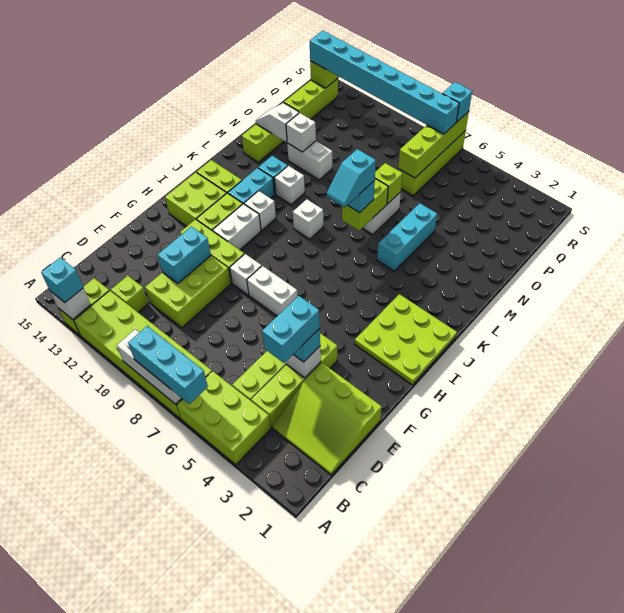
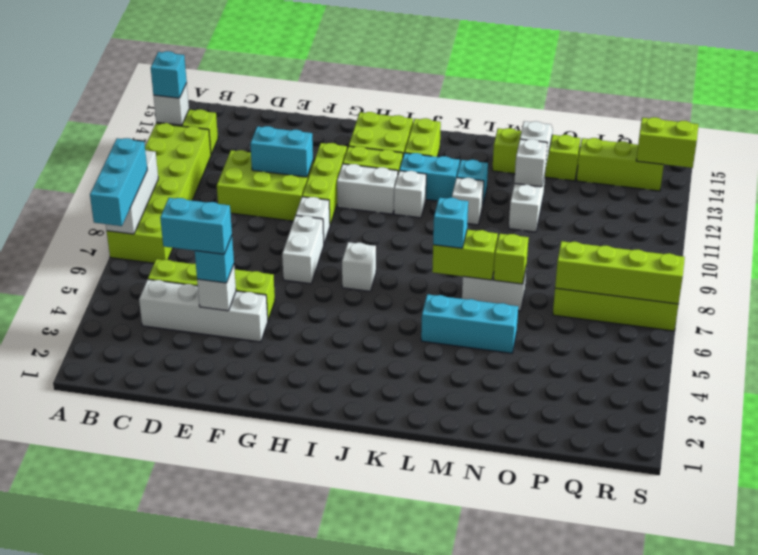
lime brick A4:B6 level 1 -> none
lime slope C1:E3 level 1 top E -> none
lime brick C4:F4 level 1 -> white brick C4:F4 level 1
lime brick C12 level 1 -> none
lime plate H1:J3 level 1 -> none
cyan slope K7:L7 level 4 top L -> none
white brick K9 level 1 -> white brick I7 level 1
cyan brick R7:R14 level 3 -> none
cyan brick S7 level 3 -> none

